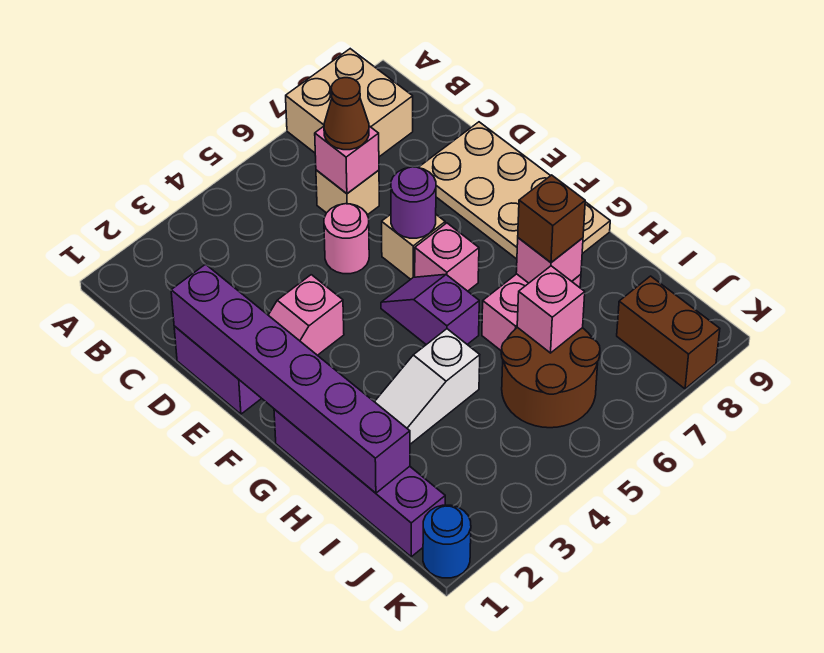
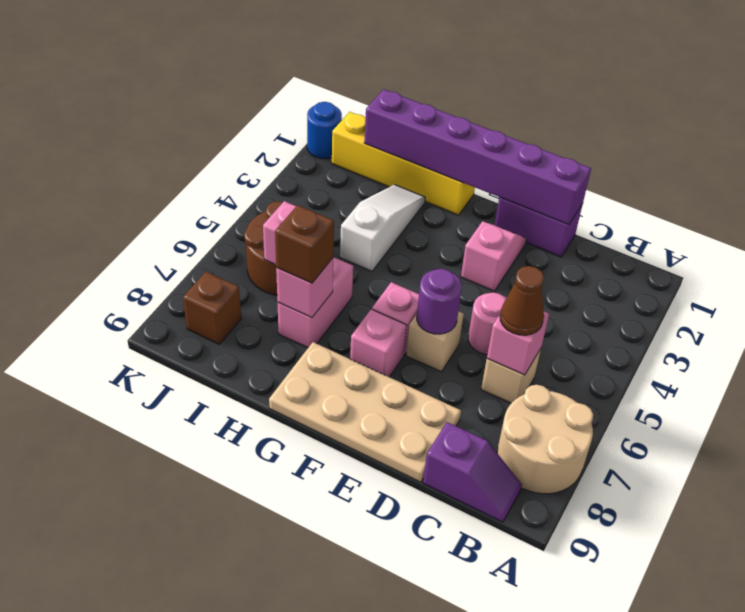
tan brick A7:B8 level 1 -> tan round brick A7:B8 level 1
purple slope F5:G5 level 1 top G -> purple slope B9:C9 level 1 top C
none -> pink brick F7 level 1
purple brick G1:J1 level 1 -> yellow brick G1:J1 level 1
brown brick J8:K8 level 1 -> brown brick J8 level 1

